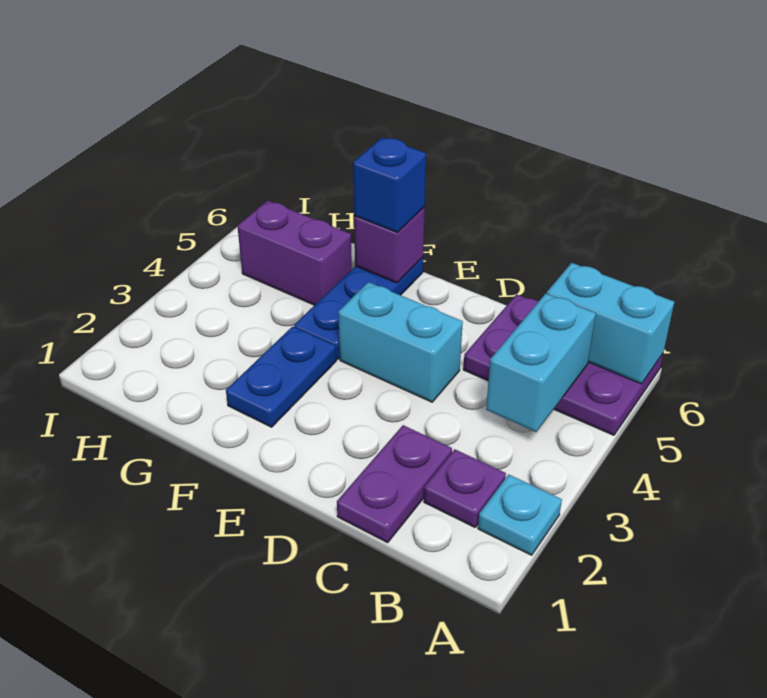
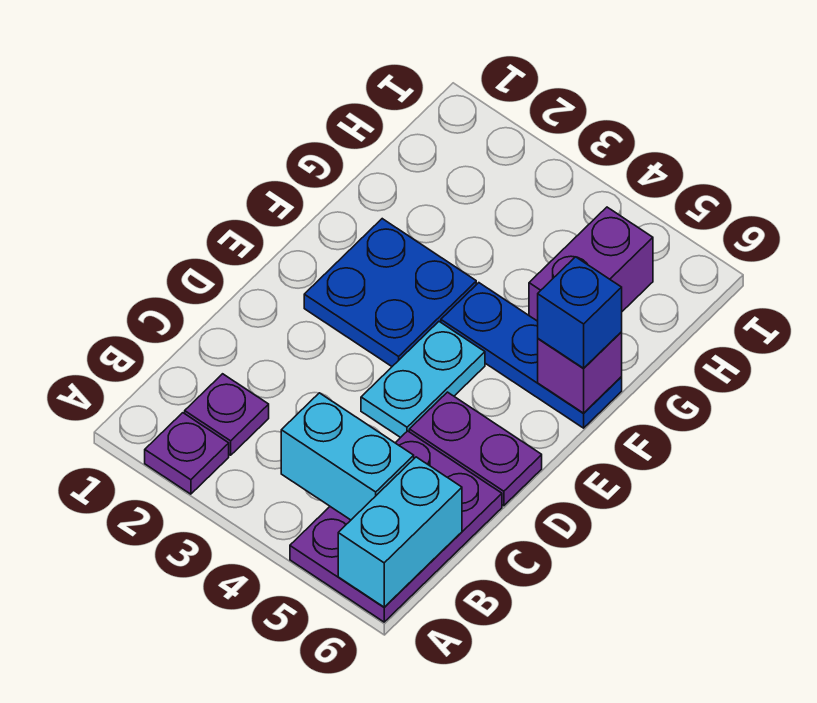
cyan plate A2 level 1 -> purple plate A2 level 1
purple plate C1:C2 level 1 -> purple plate D5:D6 level 1
cyan brick D4:E4 level 1 -> cyan plate D4:E4 level 1
blue plate F2:F3 level 1 -> blue plate E2:F3 level 1

